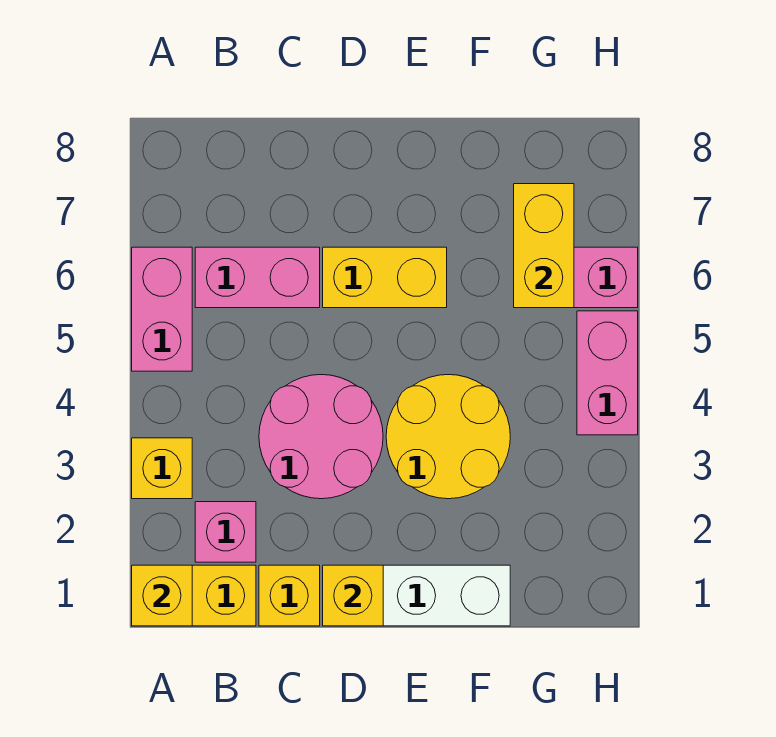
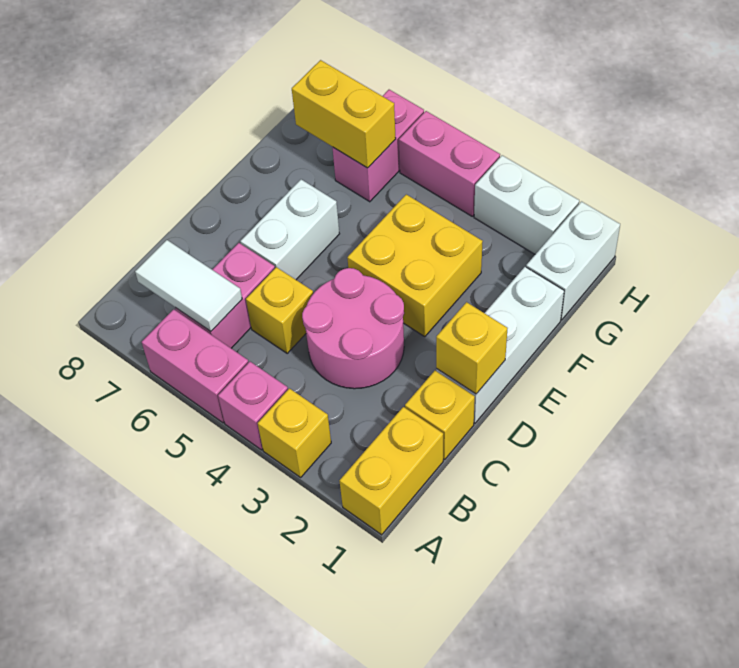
yellow brick A1 level 2 -> yellow brick C5 level 1
pink brick B2 level 1 -> pink brick A4 level 1
none -> white tile B6:B7 level 2
yellow brick D6:E6 level 1 -> white brick D6:E6 level 1
yellow round brick E3:F4 level 1 -> yellow brick E3:F4 level 1
none -> white brick G1:H1 level 1
none -> white brick H2:H3 level 1

